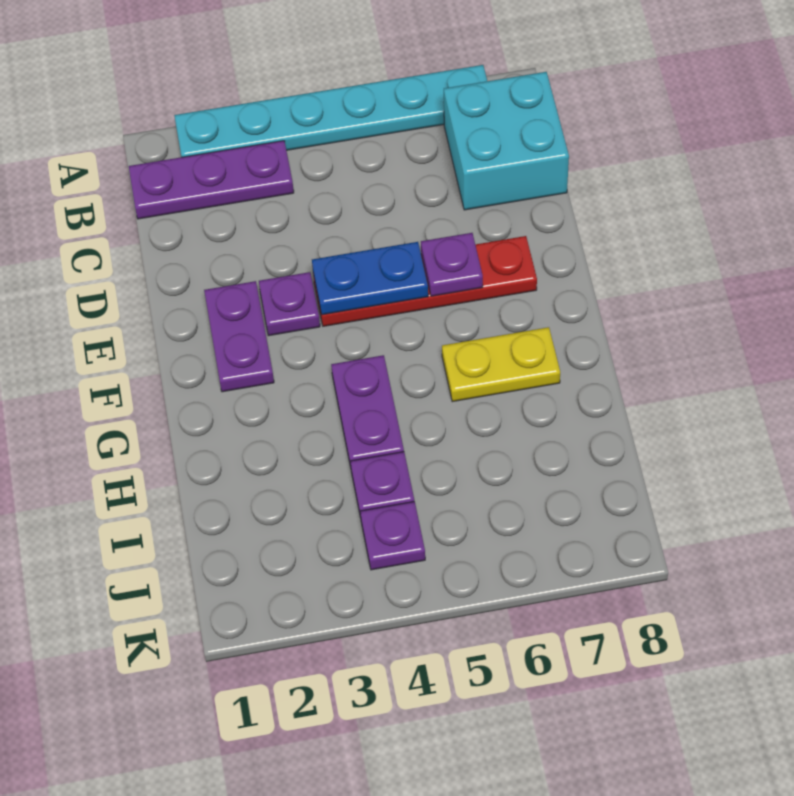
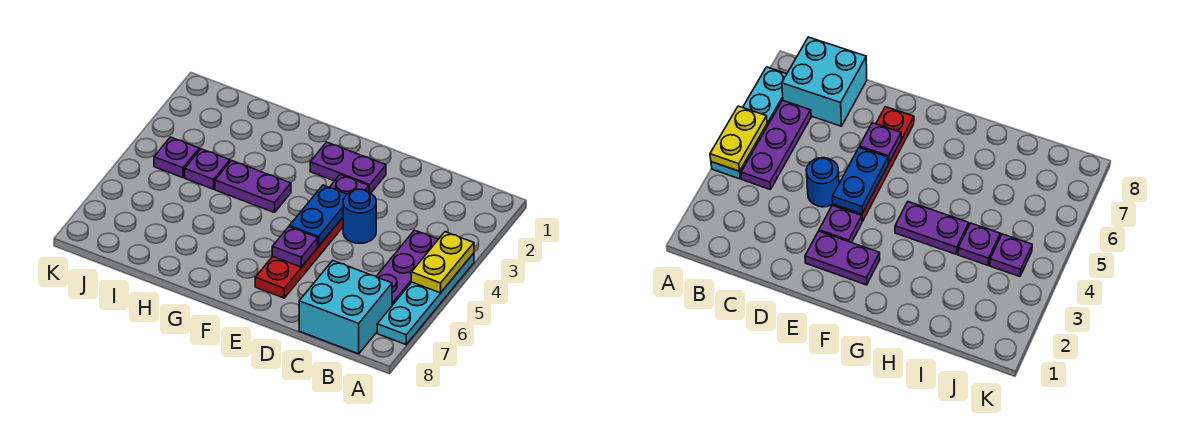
cyan plate A2:A7 level 1 -> cyan plate A4:A7 level 1
purple plate B1:B3 level 1 -> purple plate B4:B6 level 1
none -> blue round brick D4 level 1
yellow plate G6:G7 level 1 -> yellow plate A4:A5 level 2

